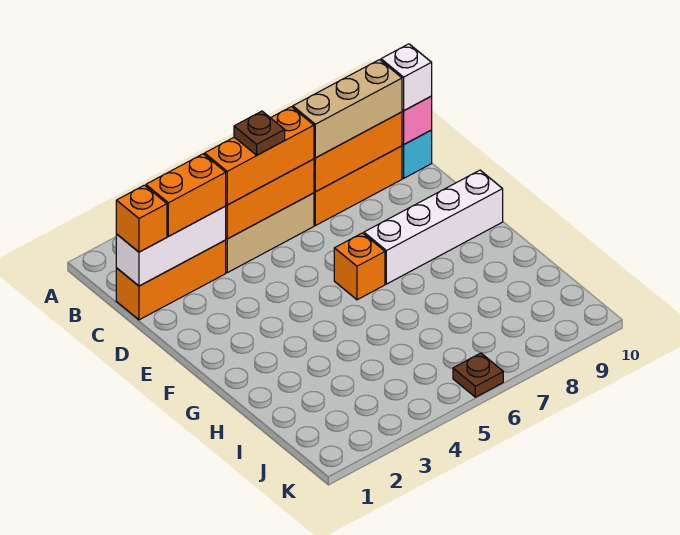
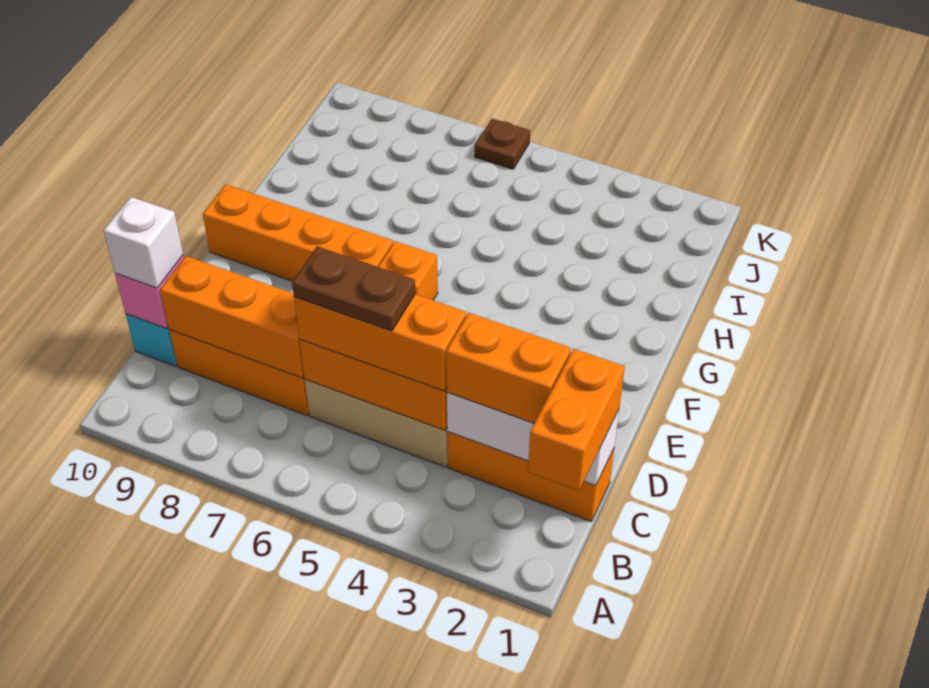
orange brick C1 level 3 -> orange brick B1:C1 level 3
brown plate C5 level 4 -> brown plate C5:C6 level 4
tan brick C7:C9 level 3 -> none
white brick F7:F10 level 1 -> orange brick F7:F10 level 1

